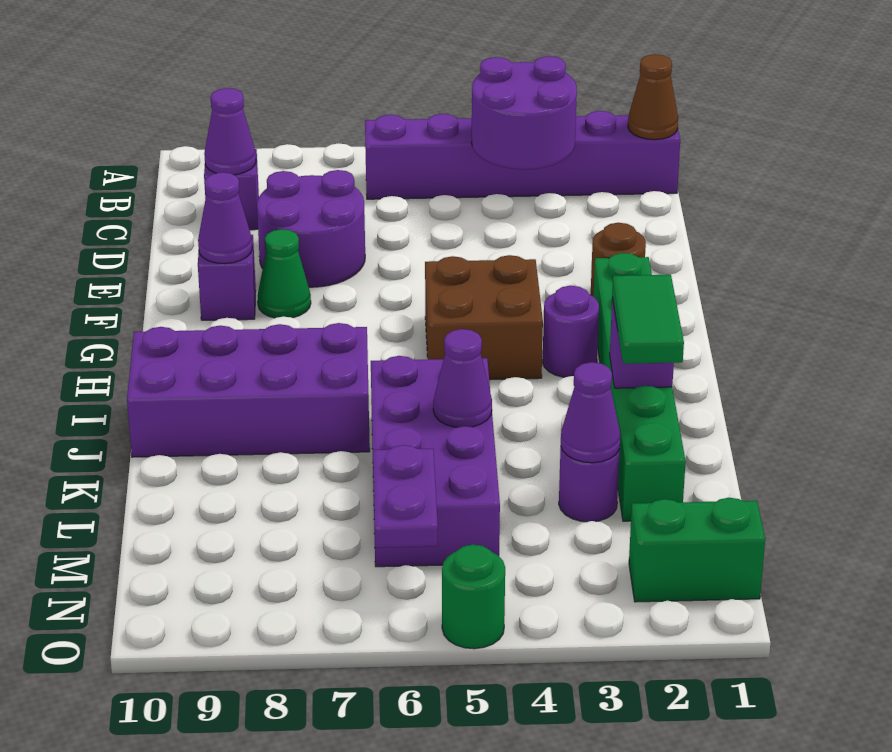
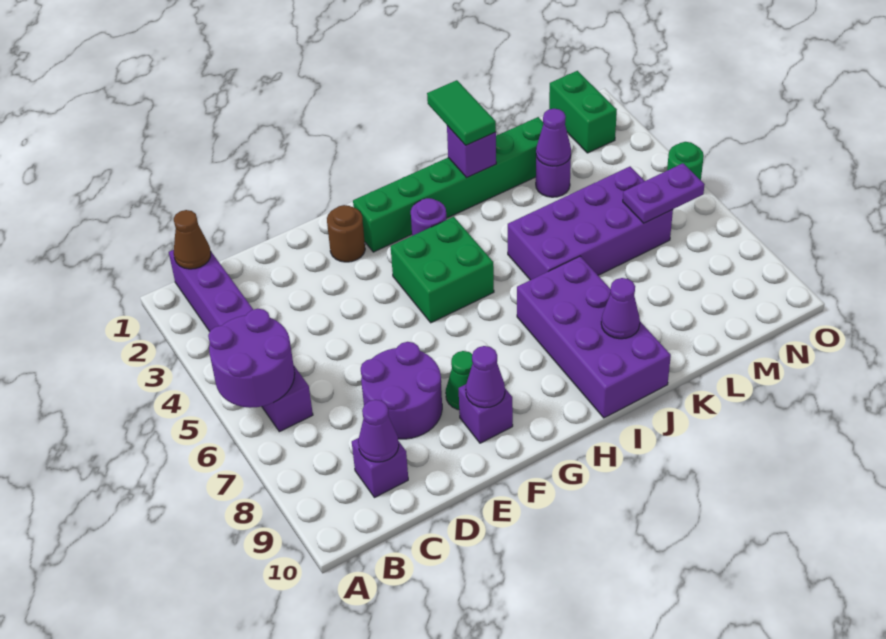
purple round brick B3:C4 level 2 -> purple round brick A5:B6 level 2
brown brick G4:H5 level 1 -> green brick G4:H5 level 1
green tile J2:K2 level 3 -> green tile J1:J2 level 3
purple cone K5 level 2 -> purple cone J9 level 2

